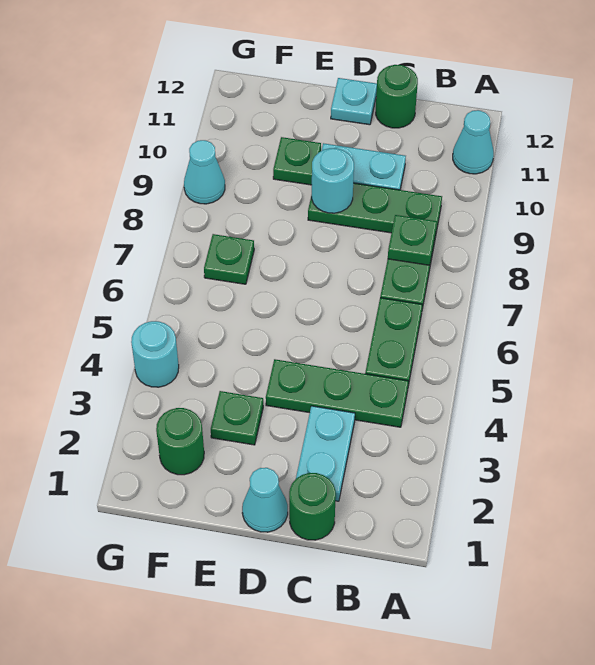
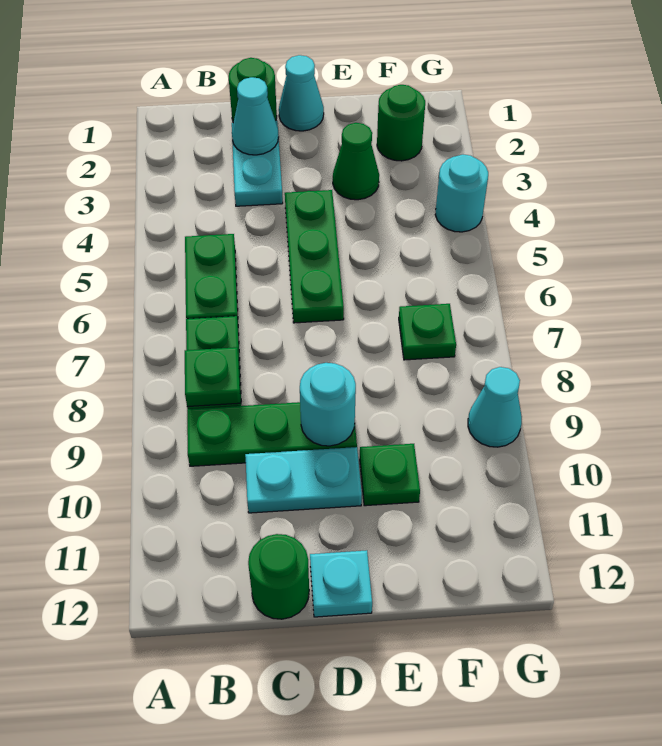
cyan cone A11 level 1 -> cyan cone C2 level 2
green plate B4:D4 level 1 -> green plate D4:D6 level 1
green plate E3 level 1 -> green cone E3 level 1

